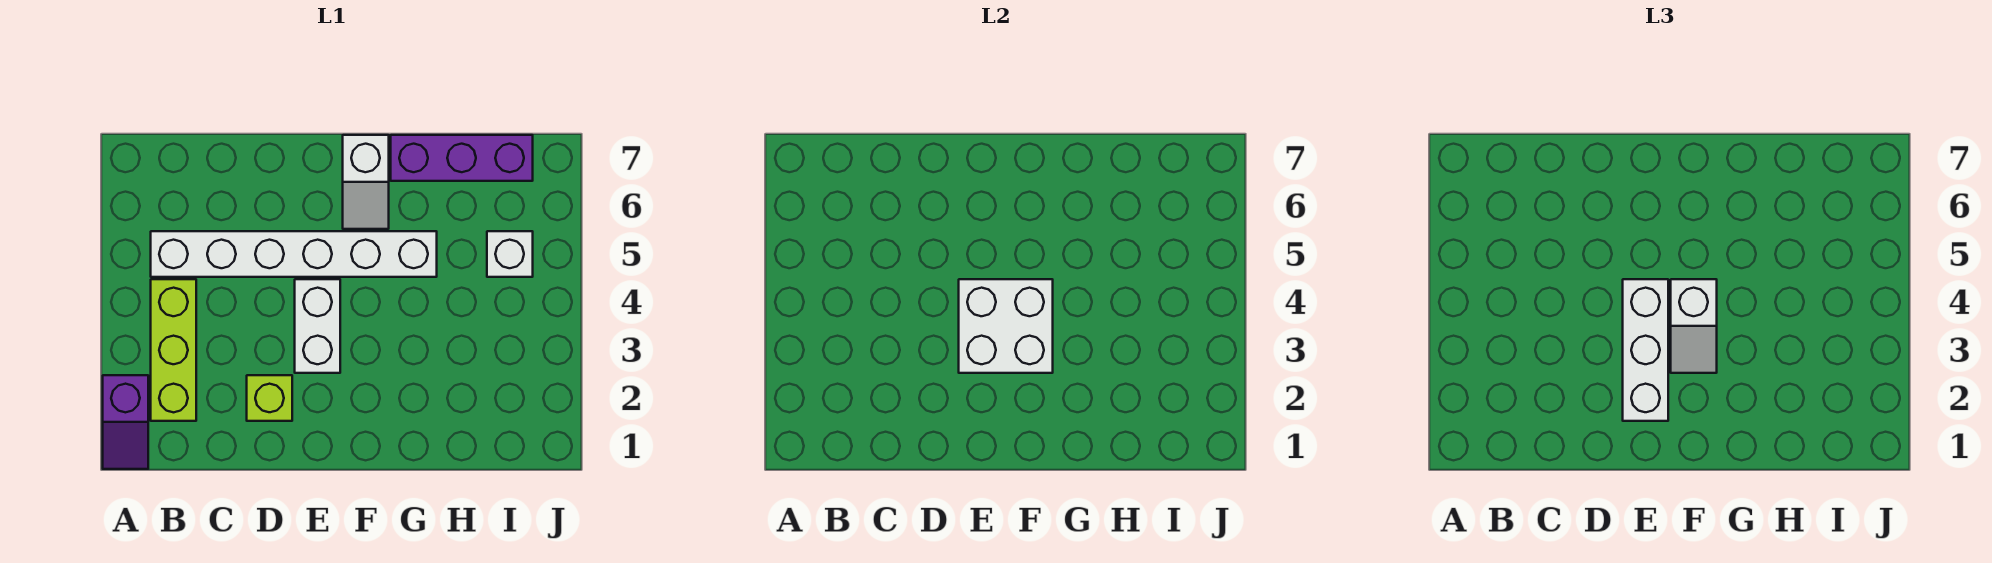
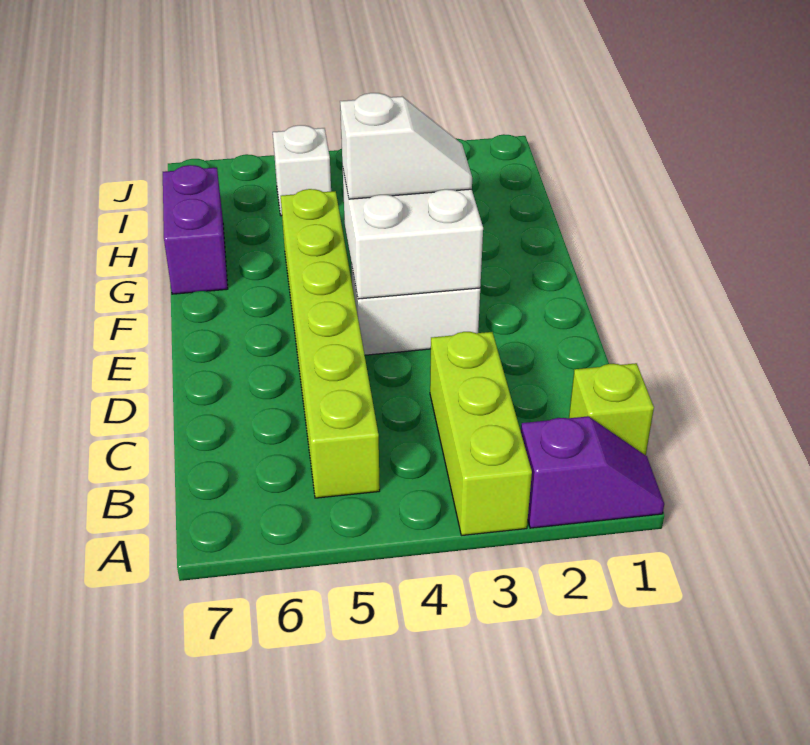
lime brick B2:B4 level 1 -> lime brick A3:C3 level 1
white brick B5:G5 level 1 -> lime brick B5:G5 level 1
lime brick D2 level 1 -> lime brick B1 level 1
white brick E2:E4 level 3 -> none
white slope F6:F7 level 1 top 7 -> none
purple brick G7:I7 level 1 -> purple brick G7:H7 level 1

